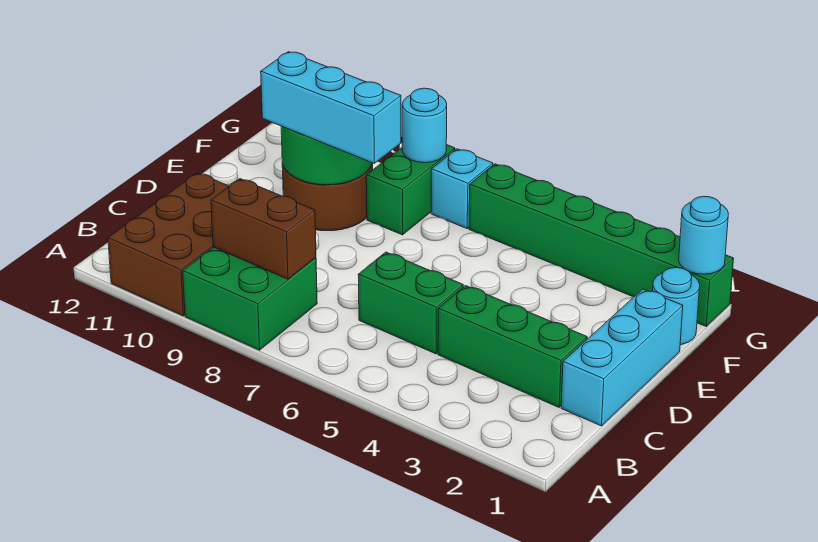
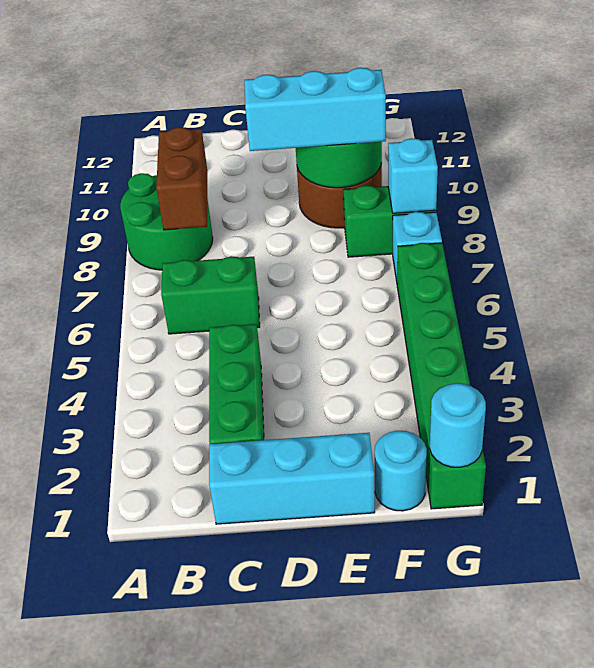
green brick A8:B9 level 1 -> green round brick A8:B9 level 1
brown brick A10:C11 level 1 -> none
green brick C5:C6 level 1 -> green brick B6:C6 level 1
cyan brick E8:E10 level 3 -> cyan brick D9:F9 level 3
cyan round brick G8 level 2 -> cyan brick G8 level 2

